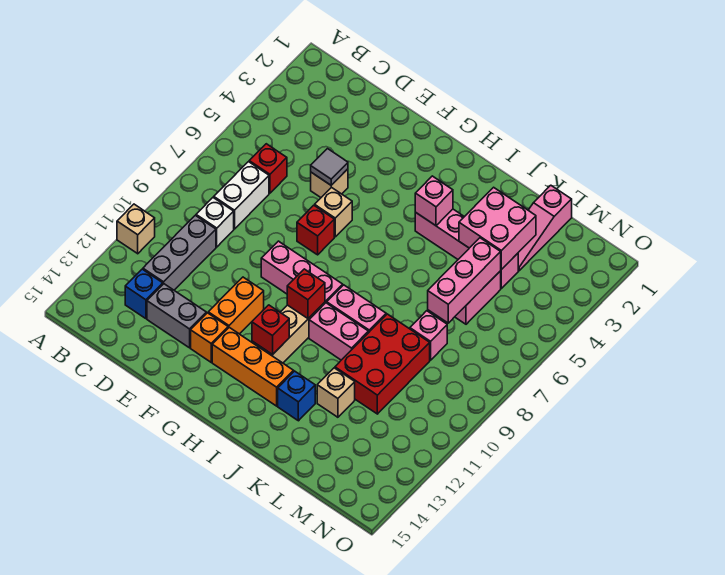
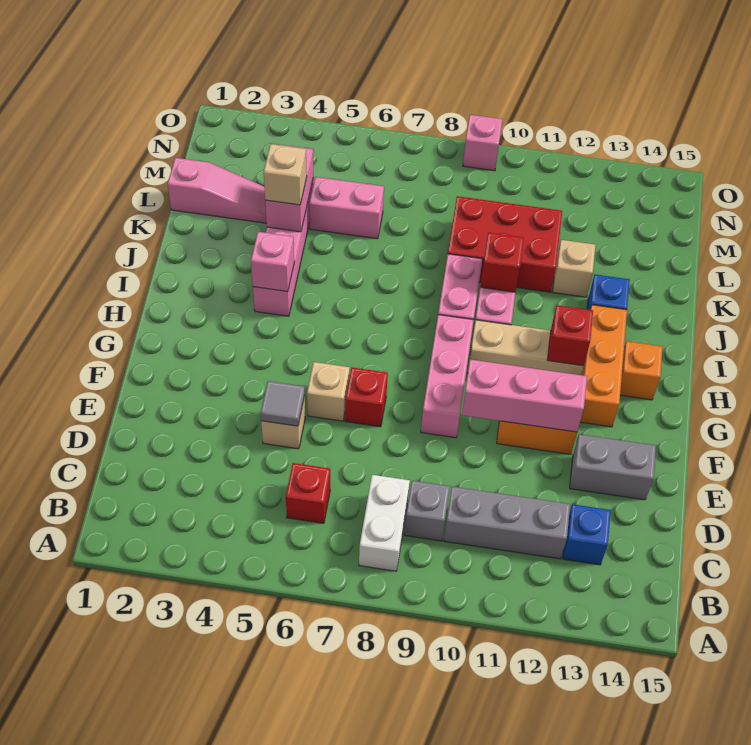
tan brick A11 level 1 -> tan brick K4 level 3
white brick C7:C8 level 1 -> white brick B8:C8 level 1
white brick C9 level 1 -> grey brick C9 level 1
grey brick D13:E13 level 1 -> grey brick E13:E14 level 1
orange brick F13 level 1 -> orange brick H14 level 1
red brick H10 level 2 -> red brick J10 level 2
pink brick K3:L4 level 2 -> pink brick K4:L4 level 2
pink brick L5:L7 level 2 -> pink brick F10:F12 level 2
pink brick L8 level 1 -> pink brick O9 level 1

